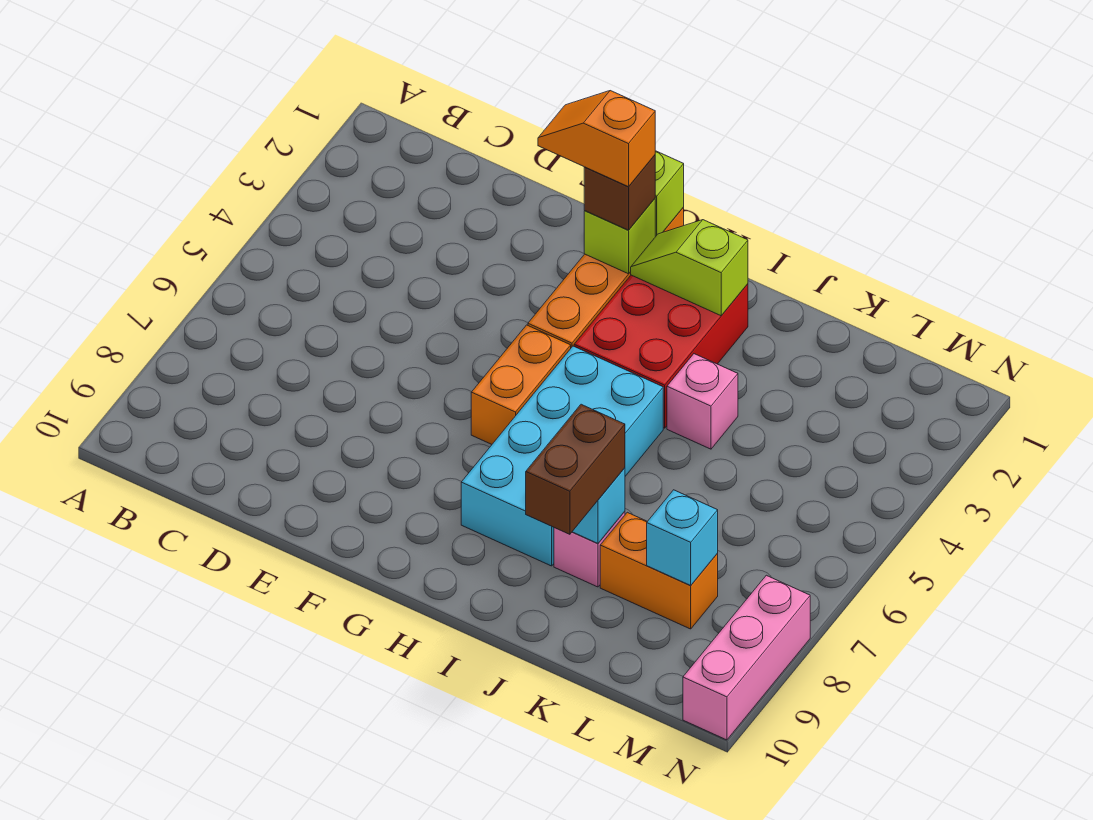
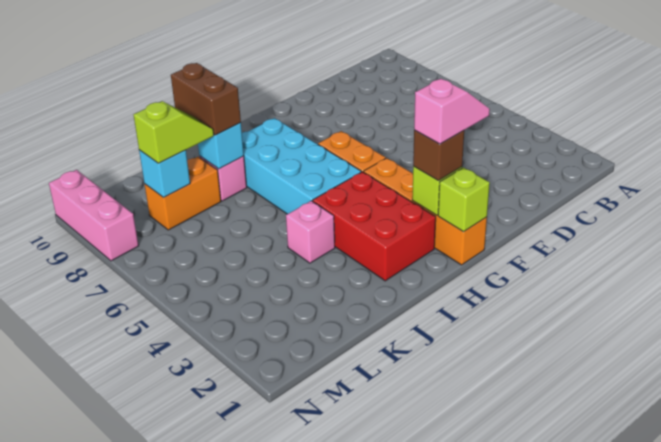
orange slope F2:G2 level 4 top G -> pink slope F2:G2 level 4 top G
lime slope H2:I2 level 2 top I -> lime slope K8:L8 level 3 top L

